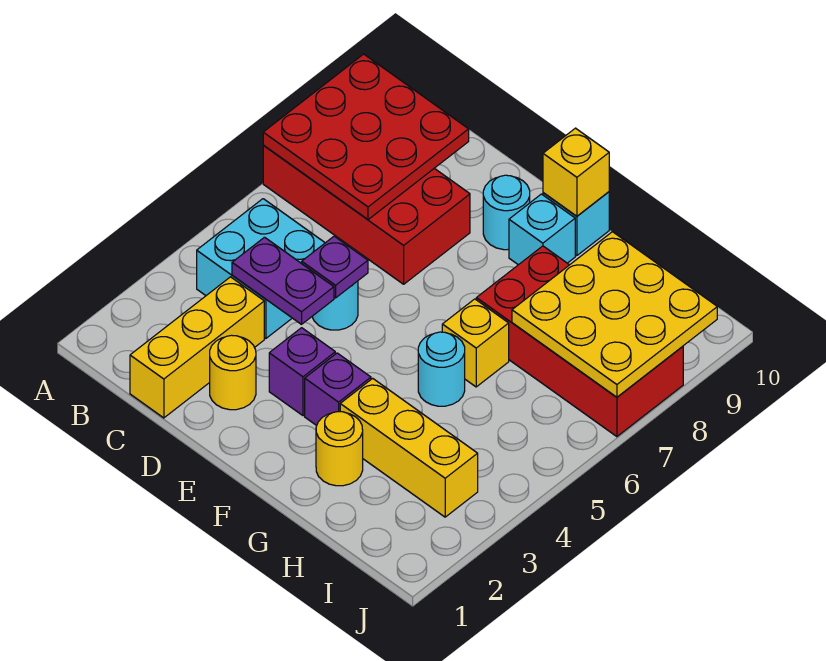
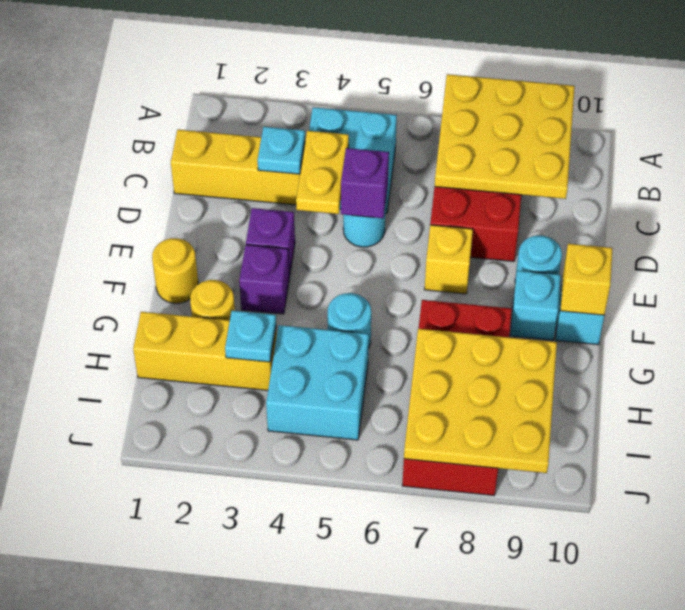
red plate A7:C9 level 2 -> yellow plate A7:C9 level 2
none -> cyan plate C3 level 2
purple plate C4:D4 level 2 -> yellow plate C4:D4 level 2
yellow round brick D2 level 1 -> yellow round brick F1 level 1
purple plate D5 level 2 -> purple brick D5 level 2
yellow brick G3:I3 level 1 -> yellow brick H1:H3 level 1
yellow brick G6 level 1 -> yellow brick E7 level 1
none -> cyan plate H3 level 2
none -> cyan brick H4:I5 level 1

